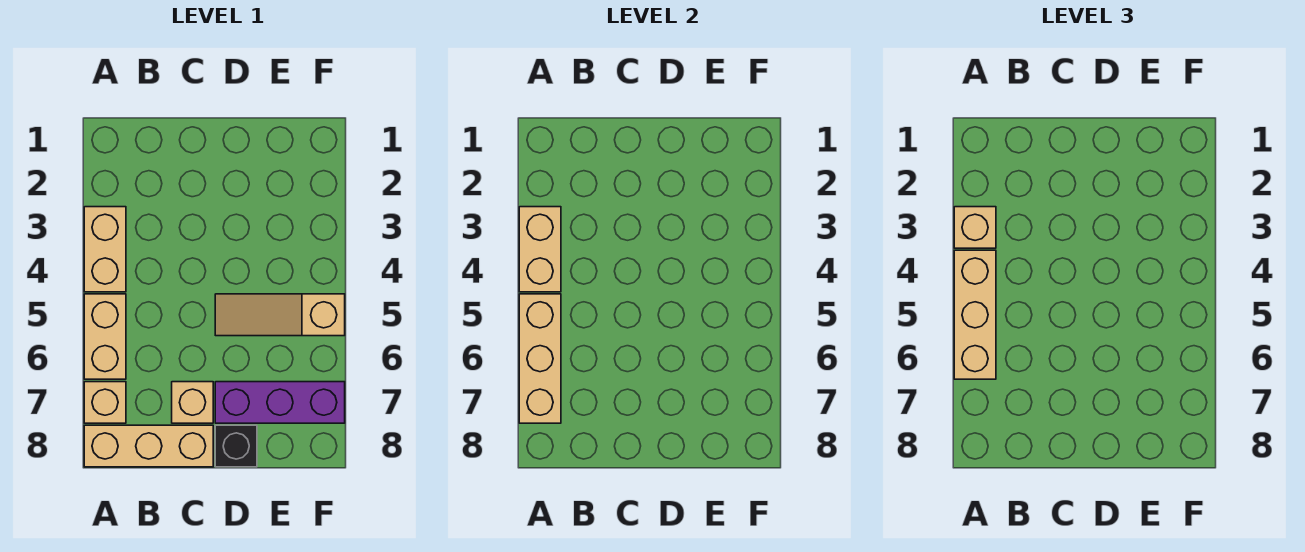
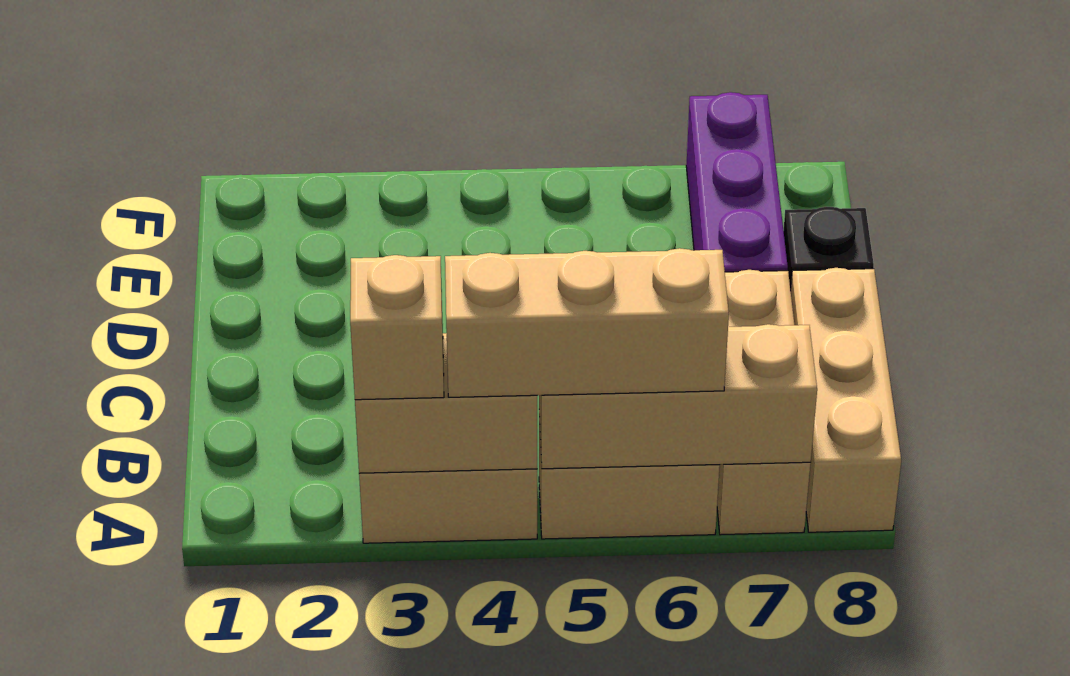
tan slope D5:F5 level 1 top F -> none

